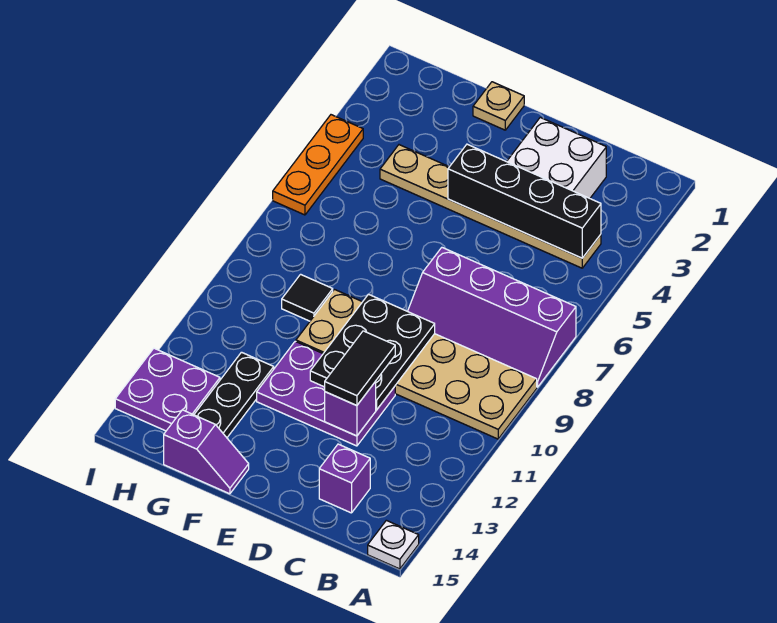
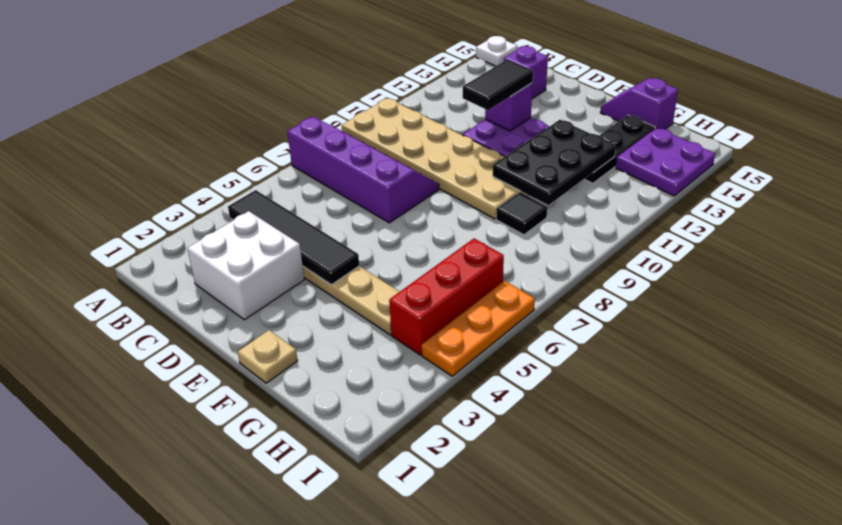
black brick B4:E4 level 2 -> black tile B4:E4 level 2
black plate D9:E11 level 2 -> black plate F10:G12 level 2
none -> red brick H4:H6 level 1

